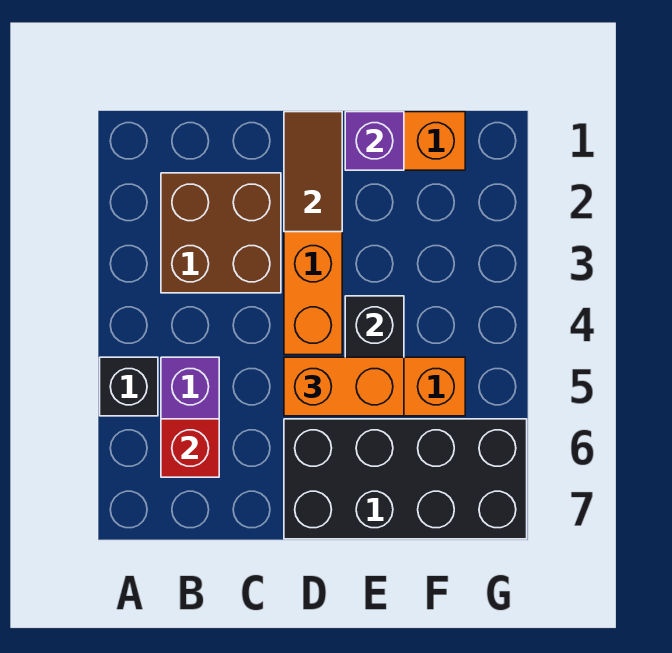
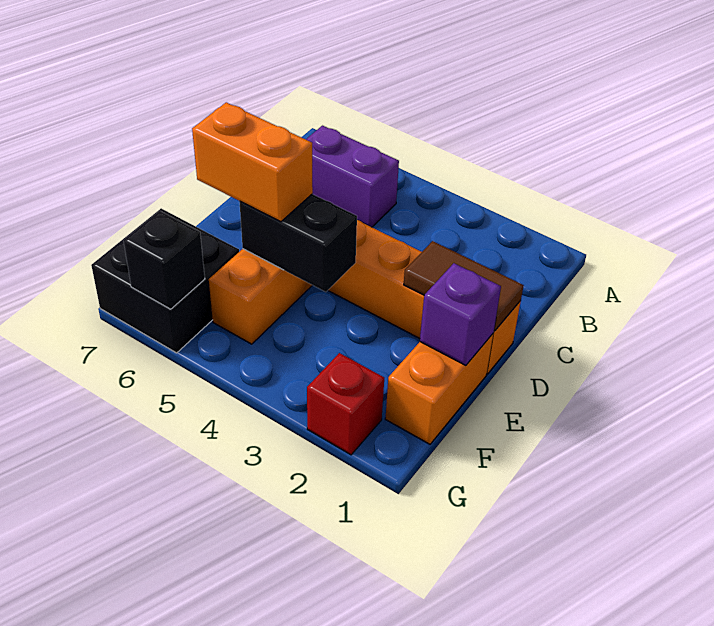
black brick A5 level 1 -> black brick G6 level 2
brown brick B2:C3 level 1 -> none
red brick B6 level 2 -> red brick G2 level 1
orange brick D5:E5 level 3 -> orange brick E5:E6 level 3
black brick D6:G7 level 1 -> black brick F6:G7 level 1

